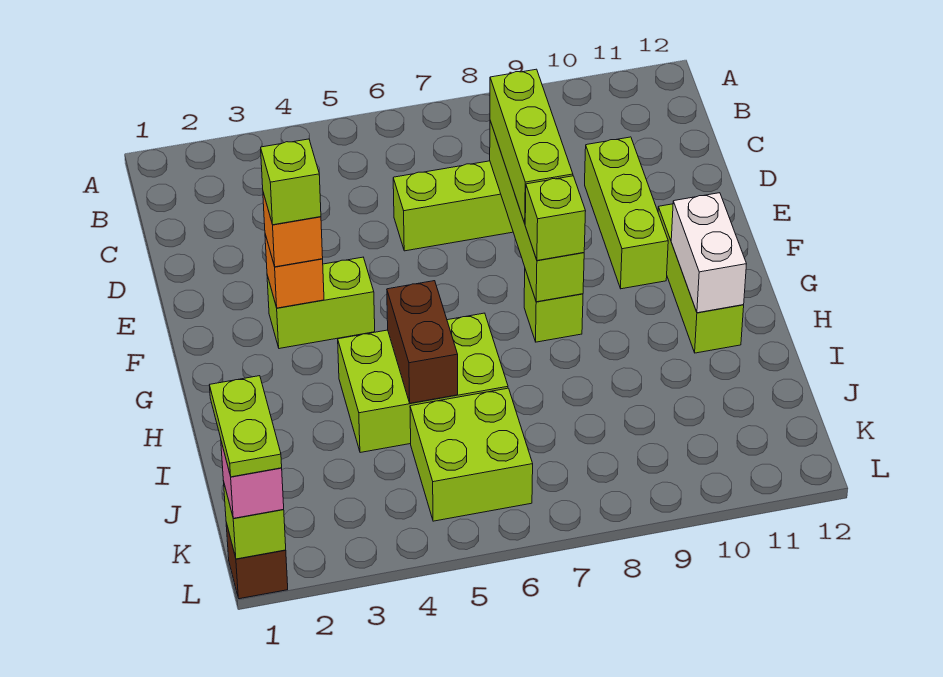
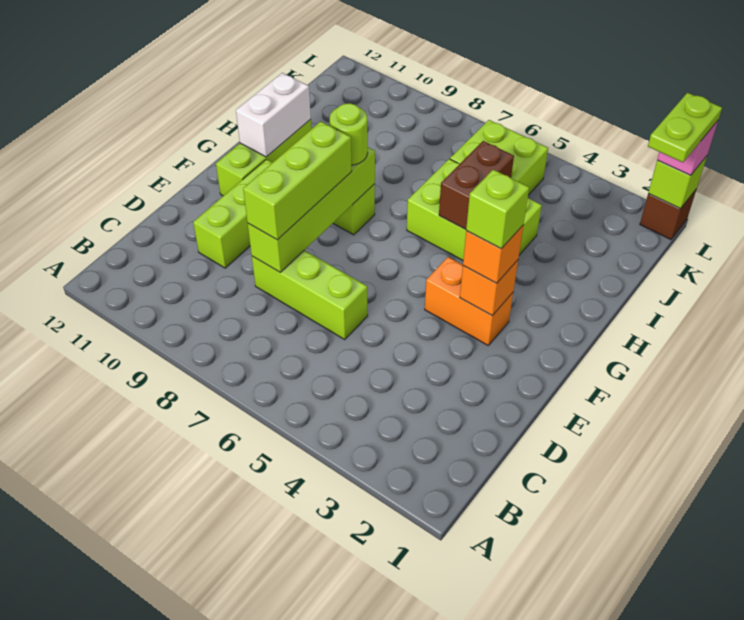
lime brick F3:F4 level 1 -> orange brick F3:F4 level 1
lime brick G8 level 3 -> lime round brick G8 level 3

